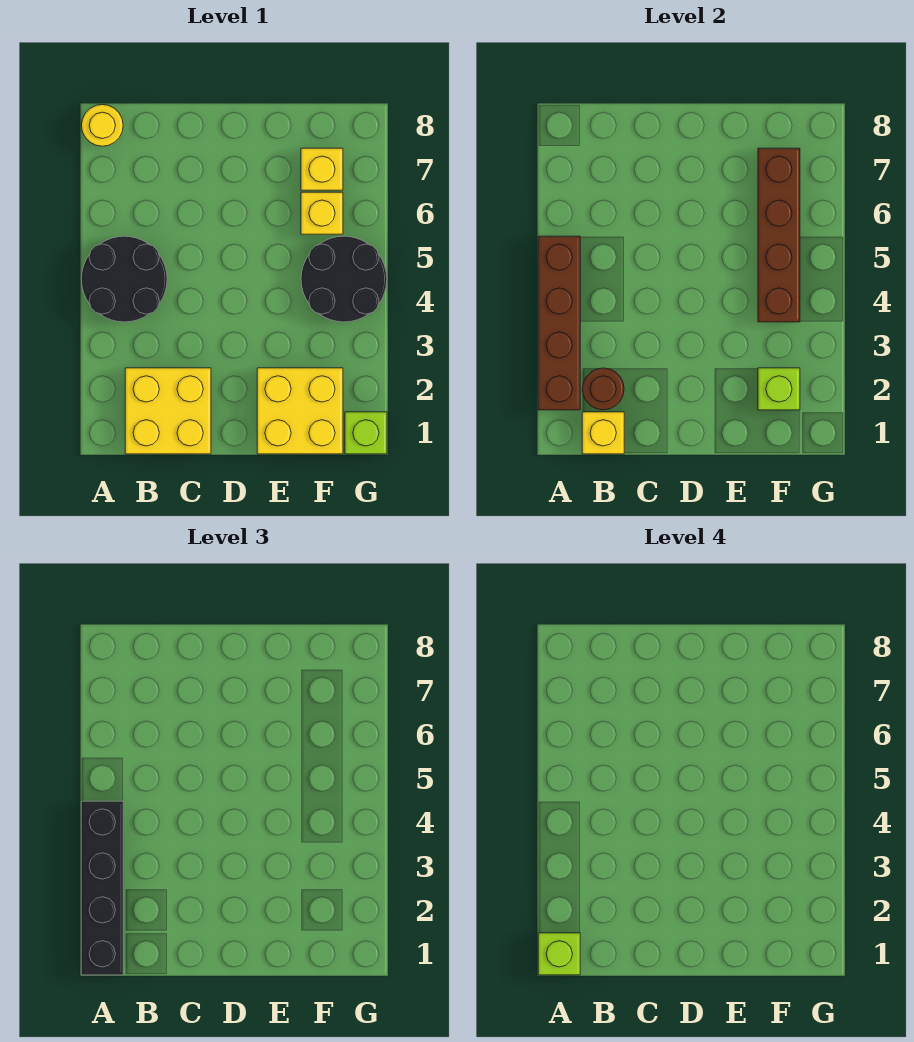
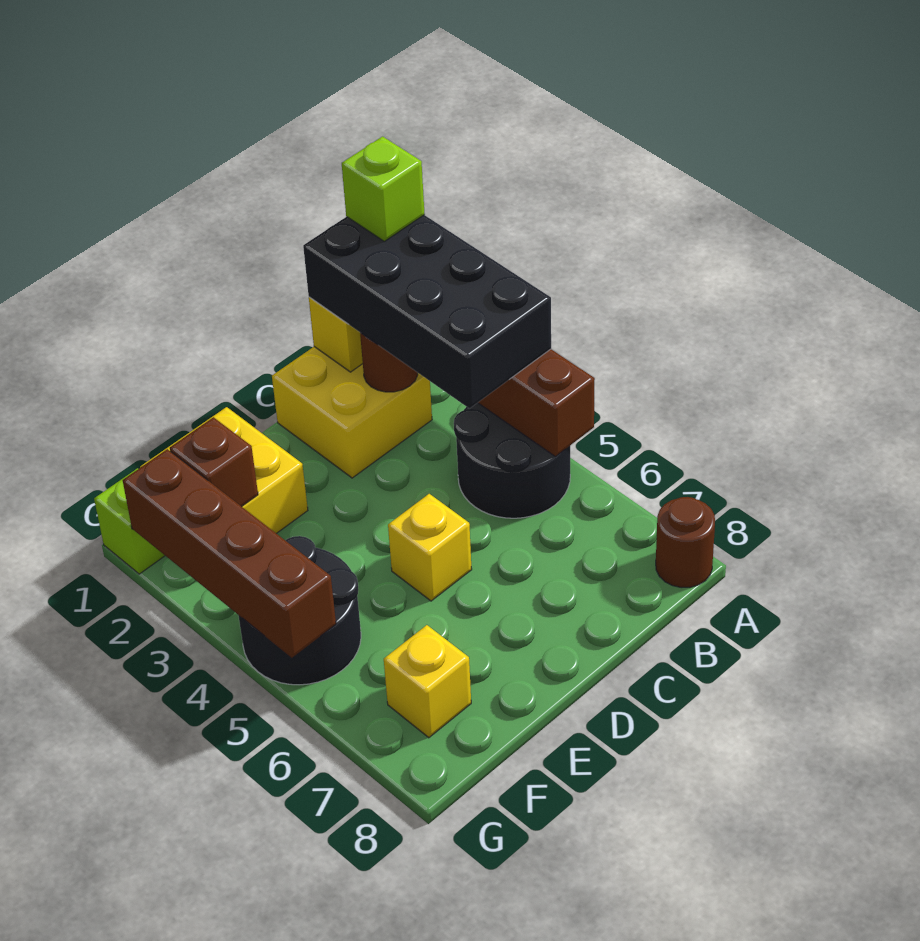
black brick A1:A4 level 3 -> black brick A1:B4 level 3
yellow round brick A8 level 1 -> brown round brick A8 level 1
lime brick F2 level 2 -> brown brick F2 level 2
brown brick F4:F7 level 2 -> brown brick G2:G5 level 2
yellow brick F6 level 1 -> yellow brick D5 level 1

